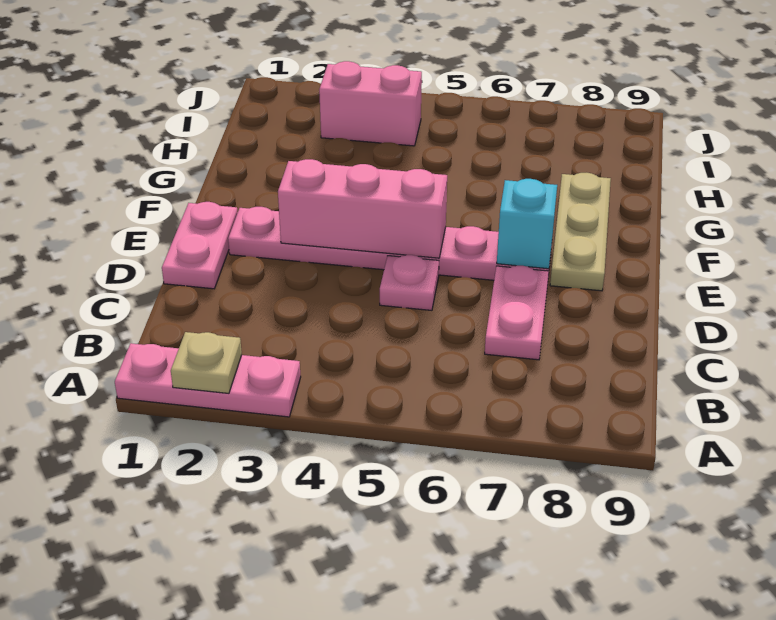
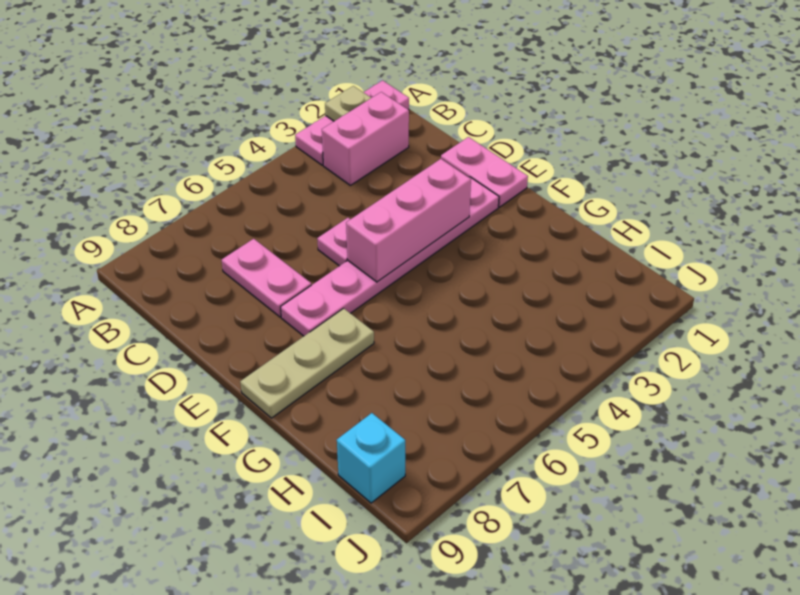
cyan brick E7 level 2 -> cyan brick I9 level 1
tan plate E8:G8 level 1 -> tan plate F7:F9 level 1
pink brick I3:I4 level 1 -> pink brick B2:B3 level 1

